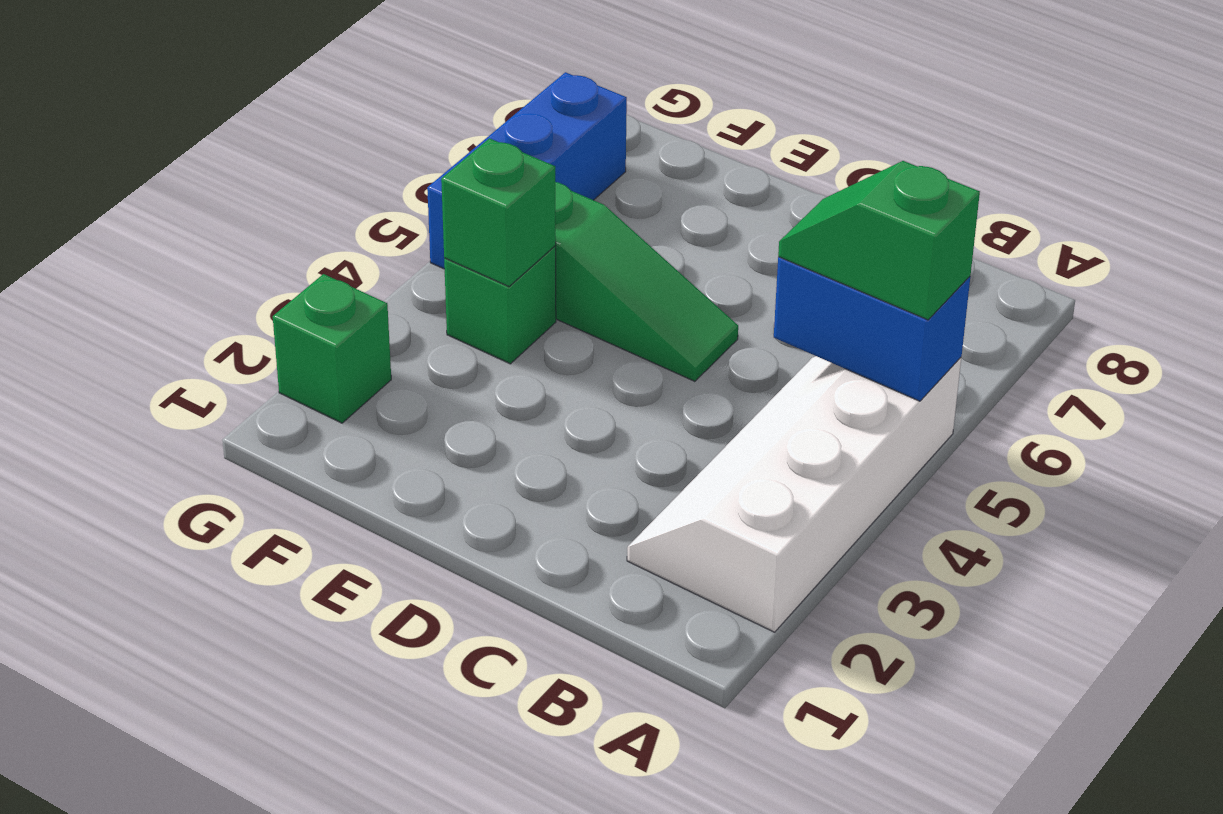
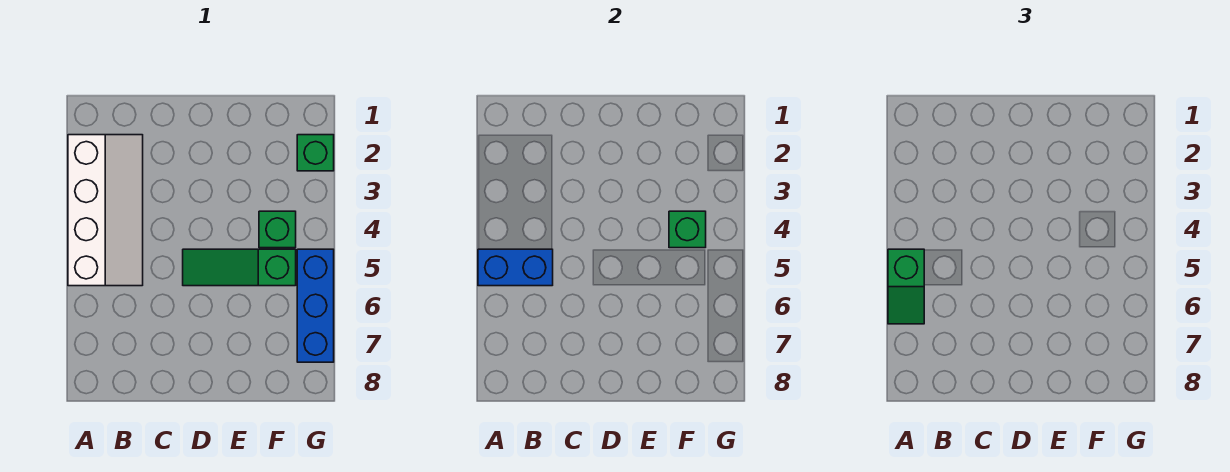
green slope A5:B5 level 3 top A -> green slope A5:A6 level 3 top 5

